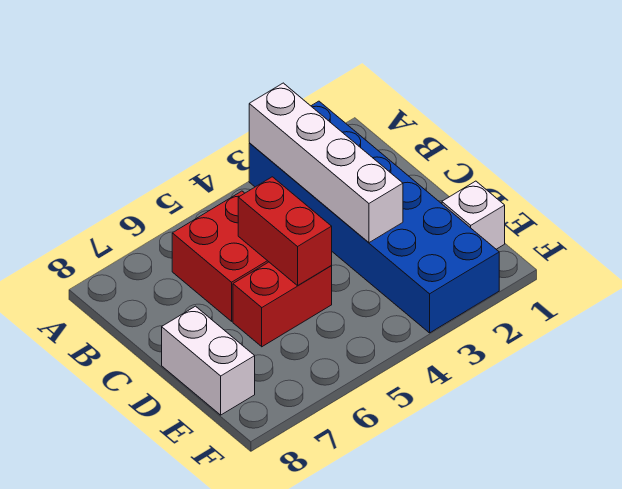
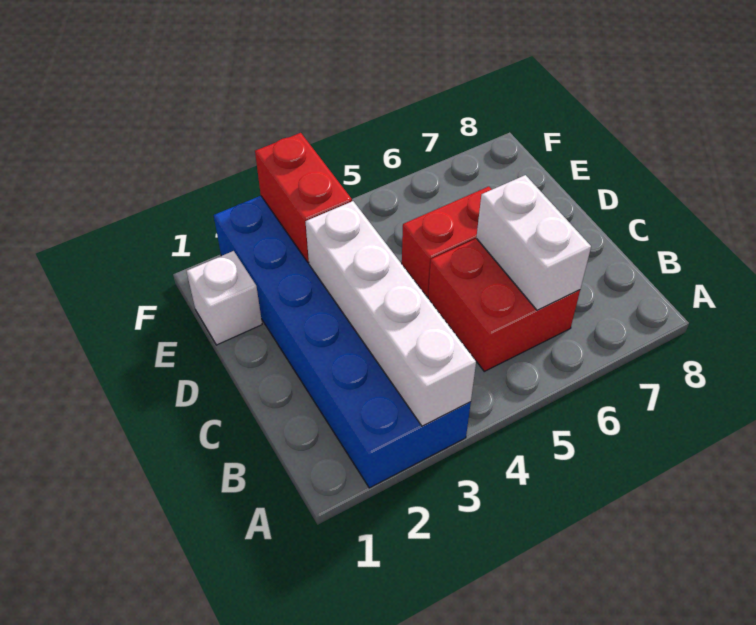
red brick C5:D5 level 2 -> red brick E3:F3 level 2
white brick D8:E8 level 1 -> white brick B6:C6 level 2

